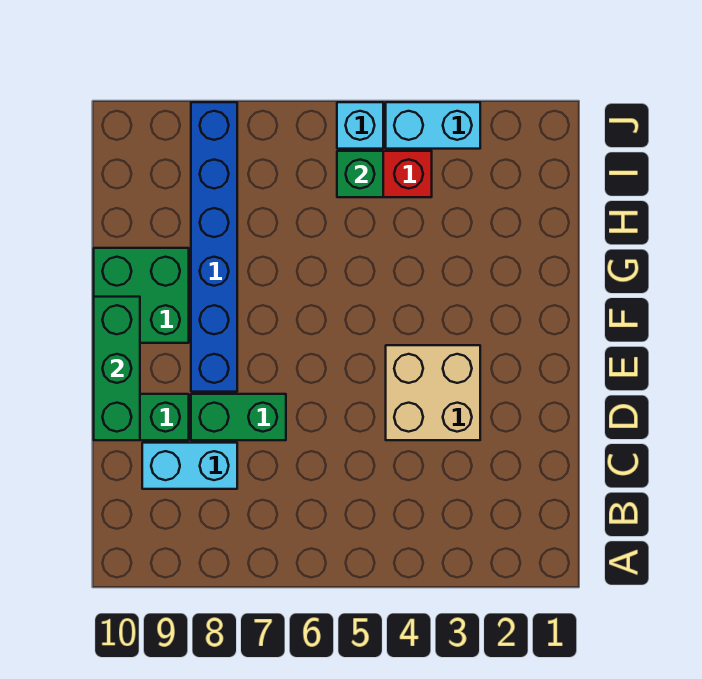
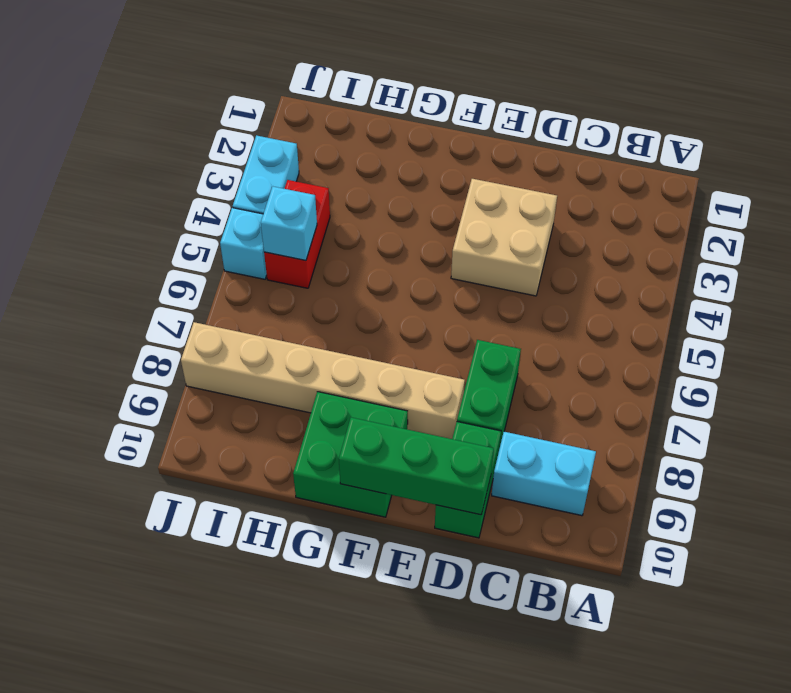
cyan brick C8:C9 level 1 -> cyan brick B9:C9 level 1
blue brick E8:J8 level 1 -> tan brick E8:J8 level 1
green brick I5 level 2 -> cyan brick I5 level 2

